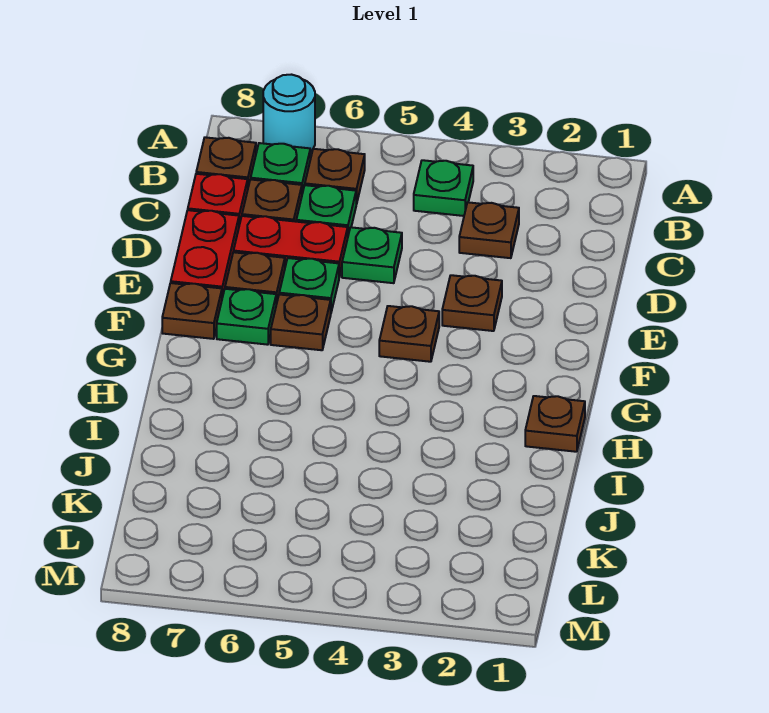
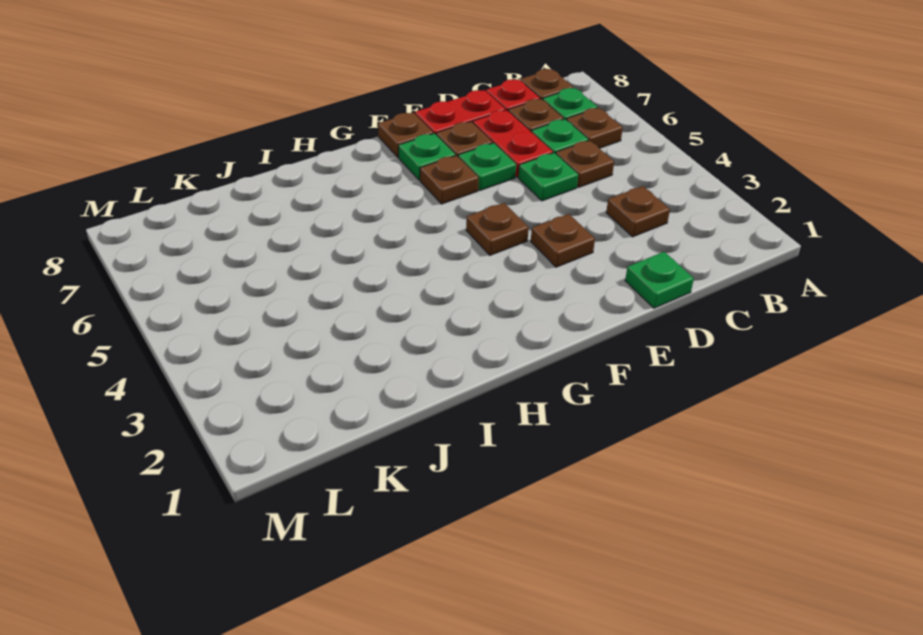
cyan round brick A7 level 1 -> none
green plate B4 level 1 -> green plate D1 level 1
brown plate H1 level 1 -> brown plate C5 level 1

